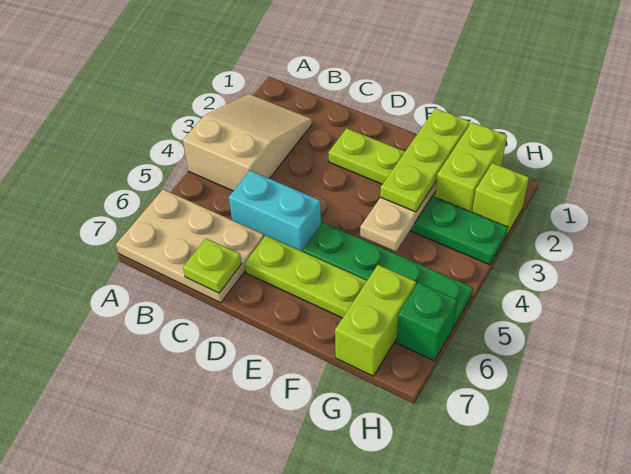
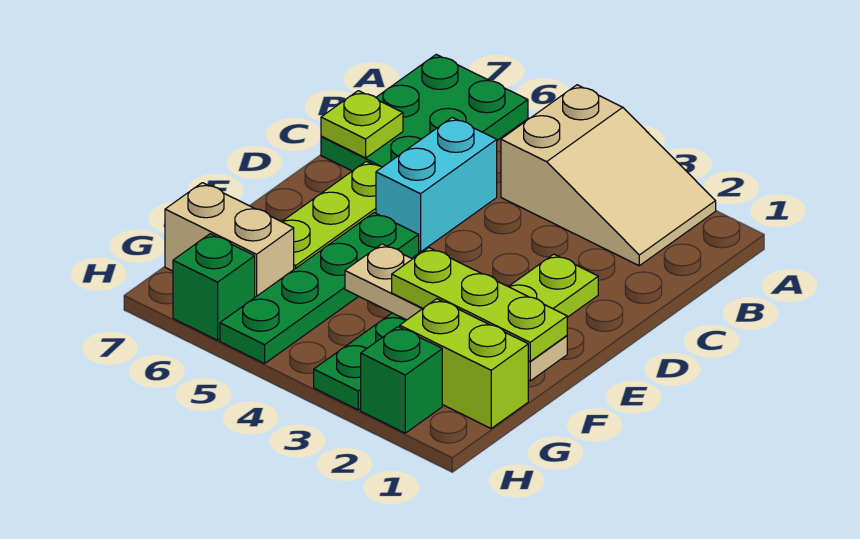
tan plate A6:C7 level 1 -> green plate A6:C7 level 1
lime brick G6:G7 level 1 -> tan brick G6:G7 level 1
lime brick H2 level 1 -> green brick H2 level 1

